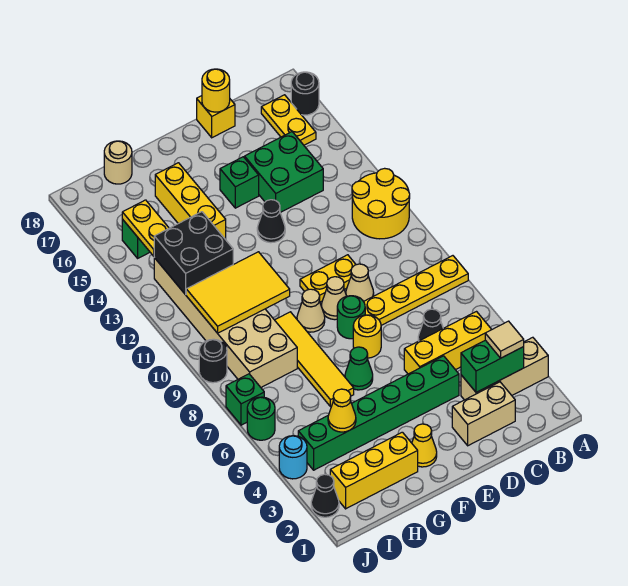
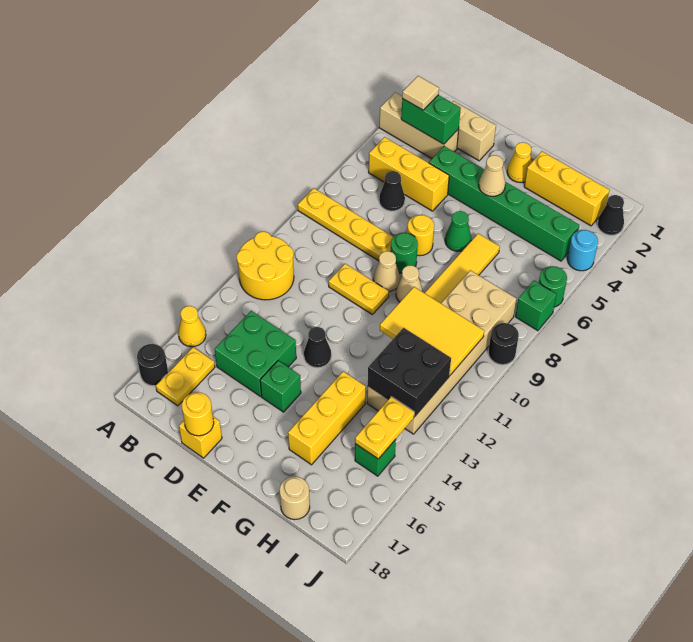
tan cone D9 level 1 -> tan cone F4 level 2
yellow cone H4 level 2 -> yellow cone A15 level 1

